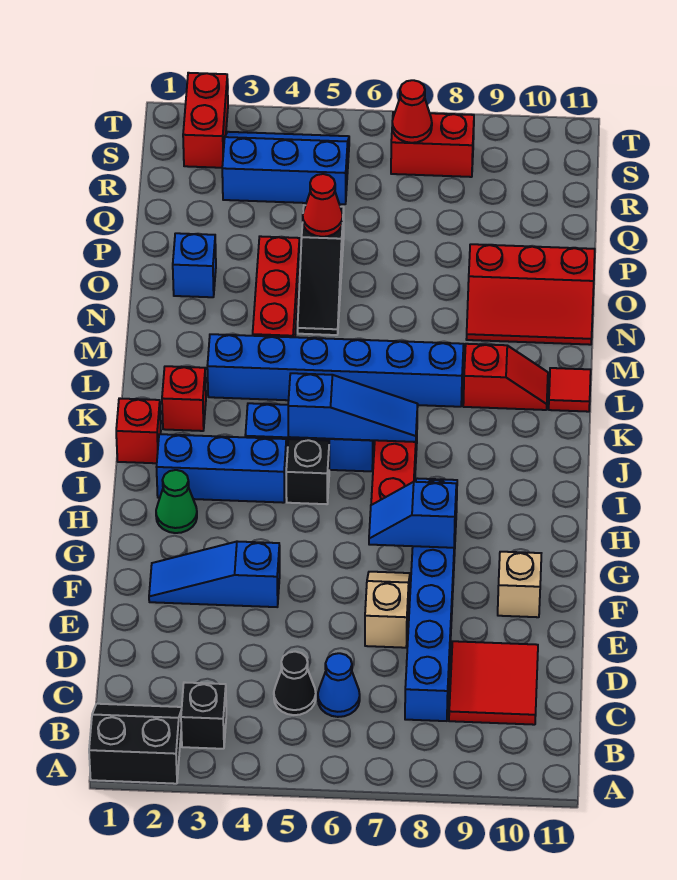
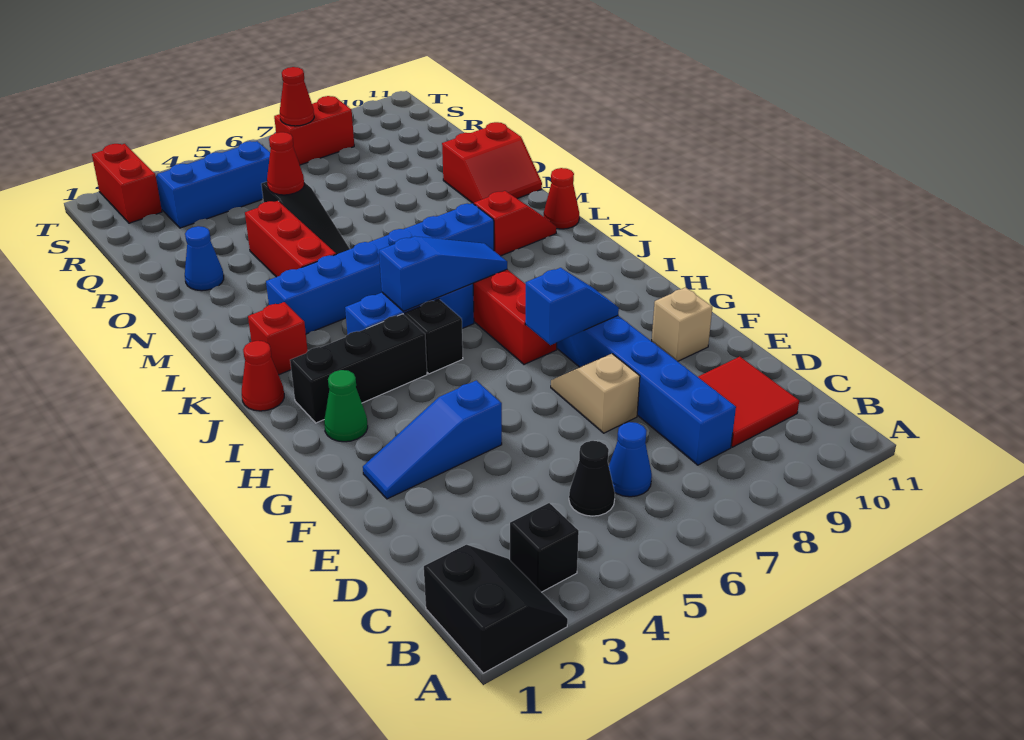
black slope A1:B2 level 1 top A -> black slope A1:B2 level 1 top 1
blue slope G7:G8 level 2 top 8 -> blue slope G7:G8 level 2 top 7
blue brick I2:I4 level 1 -> black brick I2:I4 level 1
red brick J1 level 1 -> red cone J1 level 1
red tile L11 level 1 -> red cone L11 level 1
red slope N9:O11 level 1 top O -> red slope N10:O11 level 1 top O
blue brick O2 level 1 -> blue cone O2 level 1

